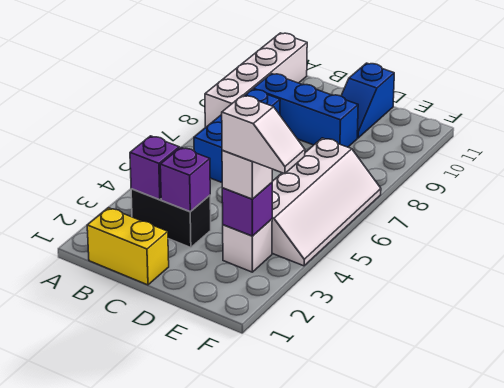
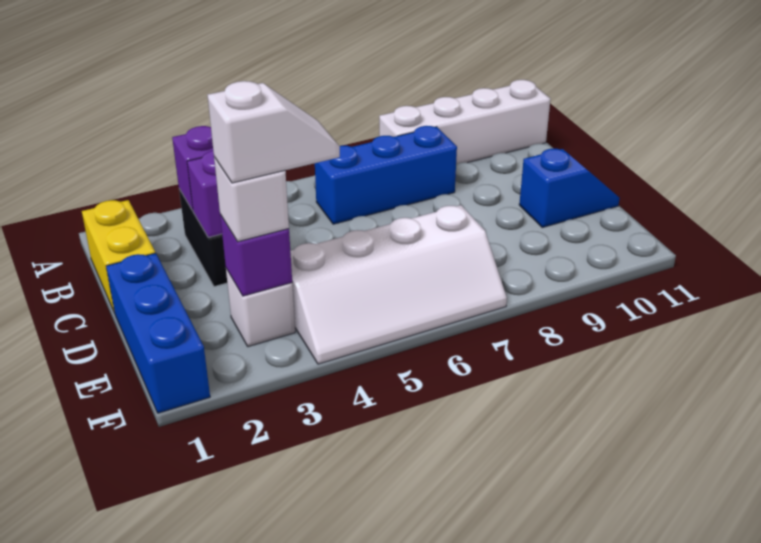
blue brick B9:D9 level 1 -> blue brick D1:F1 level 1
blue slope D10:D11 level 1 top 11 -> blue slope D10:D11 level 1 top 10
white slope E3:F3 level 4 top E -> white slope E3:E4 level 4 top 3

